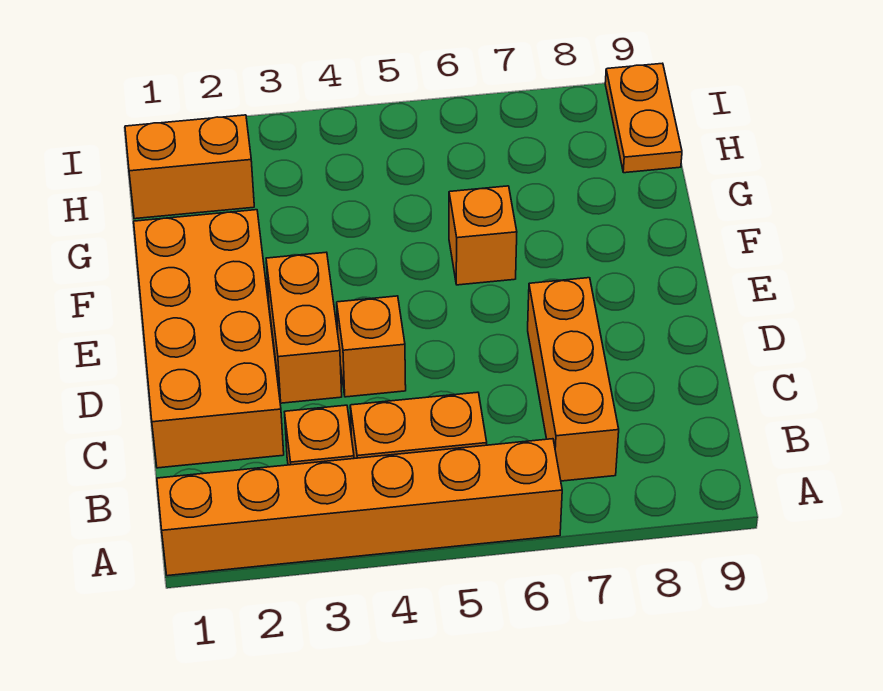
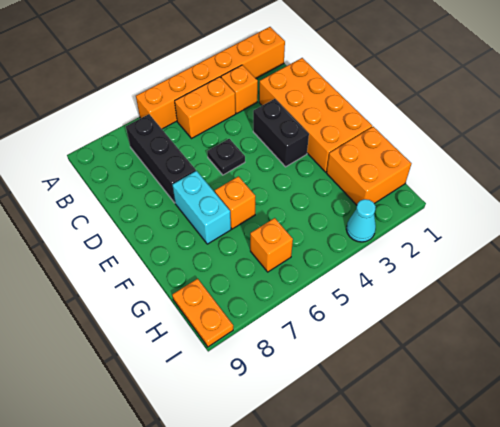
orange brick B7:D7 level 1 -> black brick B7:D7 level 1
orange brick D3:E3 level 1 -> black brick D3:E3 level 1
orange brick D4 level 1 -> orange brick H6 level 1
none -> black plate D5 level 1
none -> cyan brick E7:F7 level 1
orange brick H1:H2 level 1 -> orange brick G1:H2 level 1
none -> cyan cone I3 level 1

